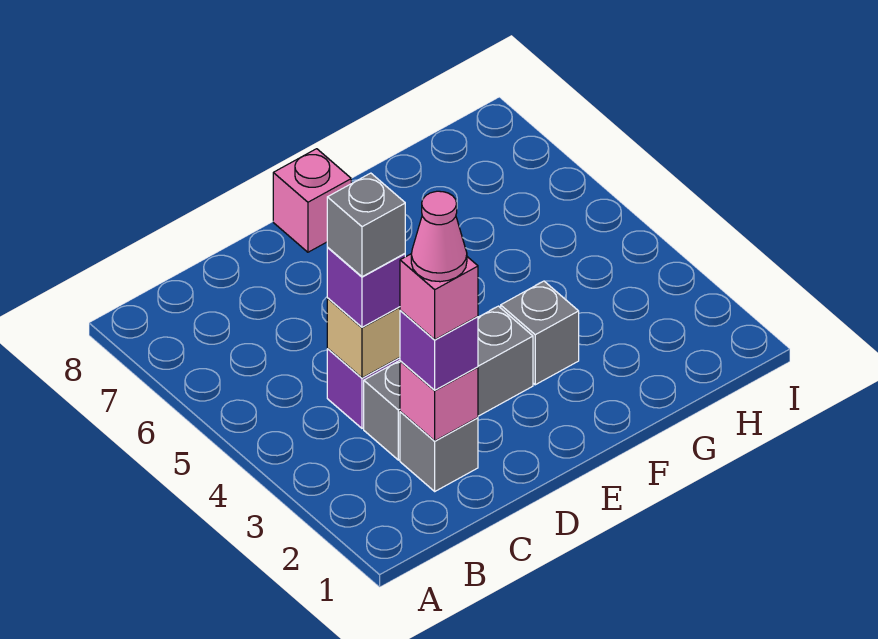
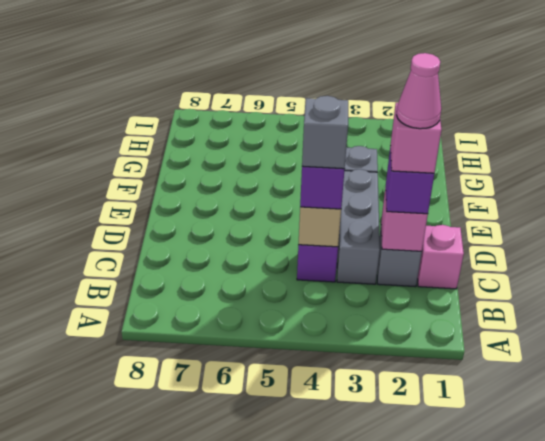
pink brick E8 level 1 -> pink brick C1 level 1

